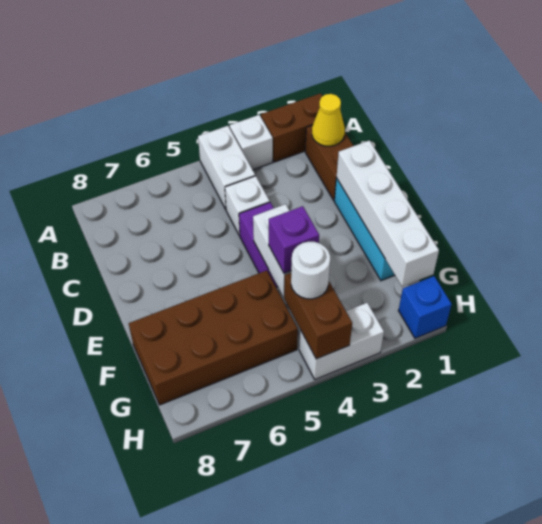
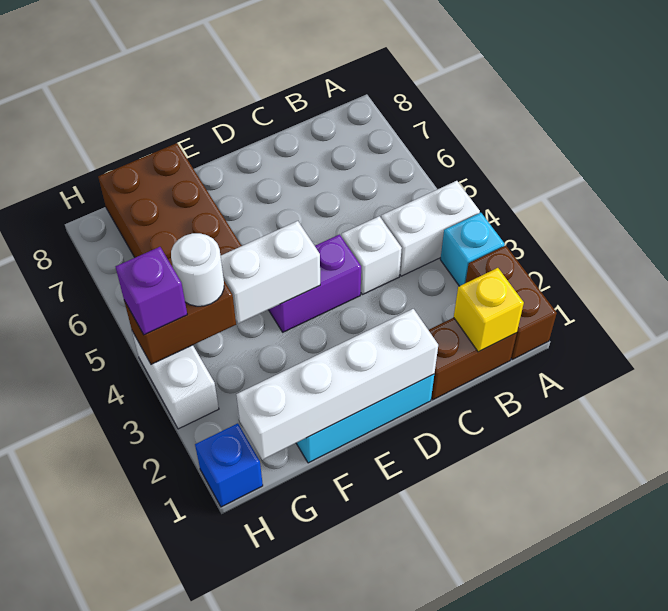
white brick A3 level 1 -> cyan brick A3 level 1
yellow cone B1 level 2 -> yellow brick B1 level 2
purple brick F4 level 3 -> purple brick H4 level 3

